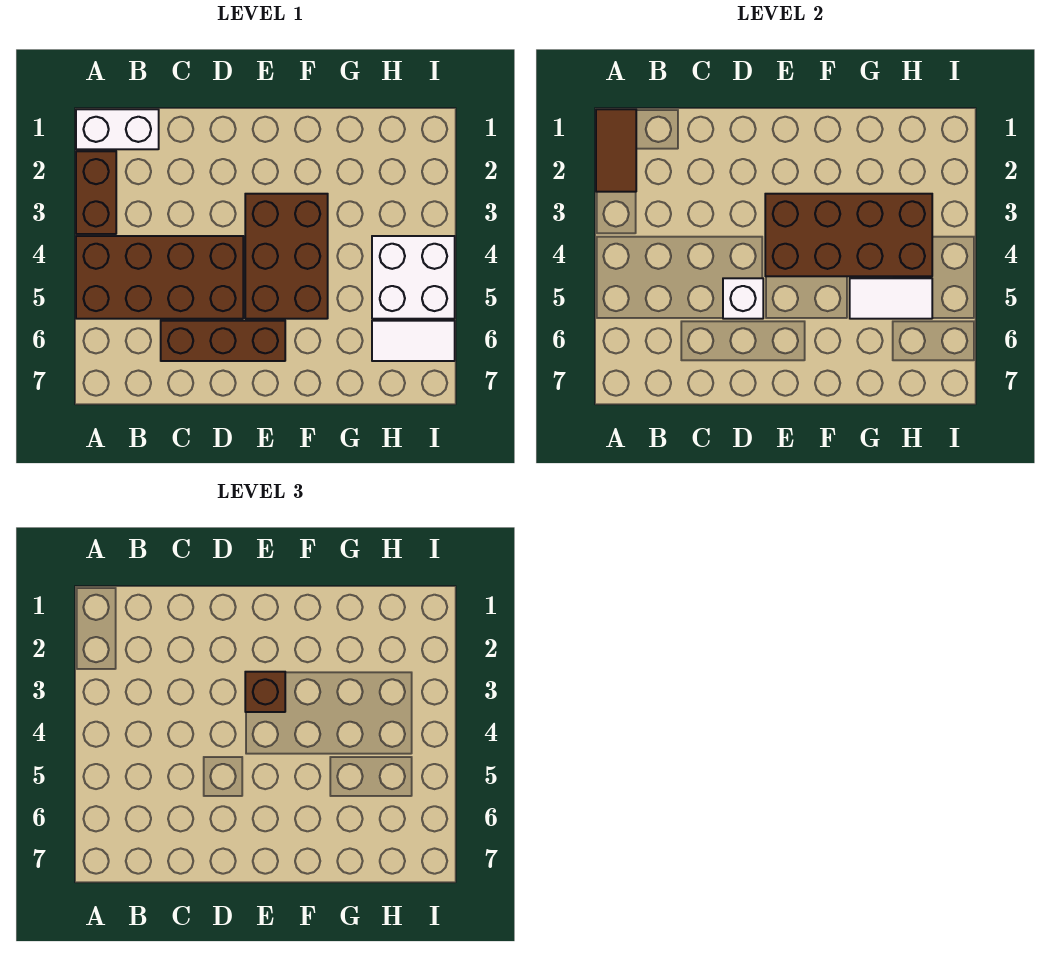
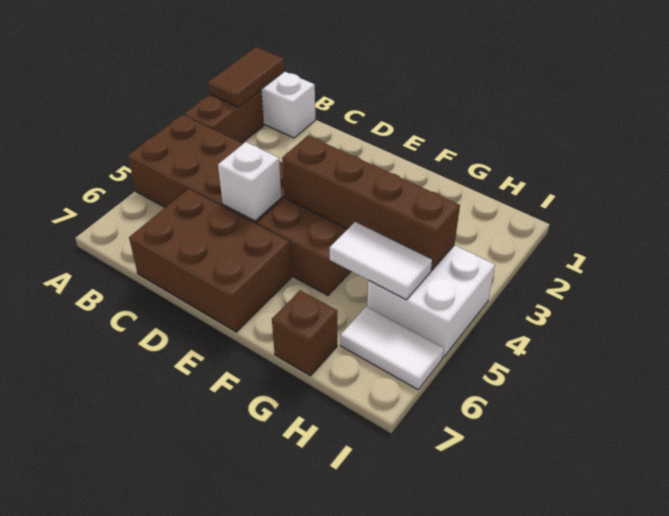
brown brick C6:E6 level 1 -> brown brick C6:E7 level 1
brown brick E3:H4 level 2 -> brown brick E4:H4 level 2
brown brick E3 level 3 -> brown brick G7 level 1

